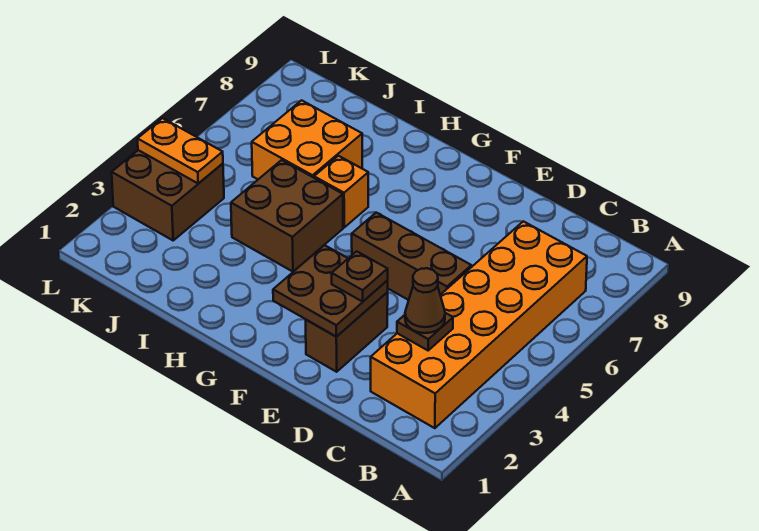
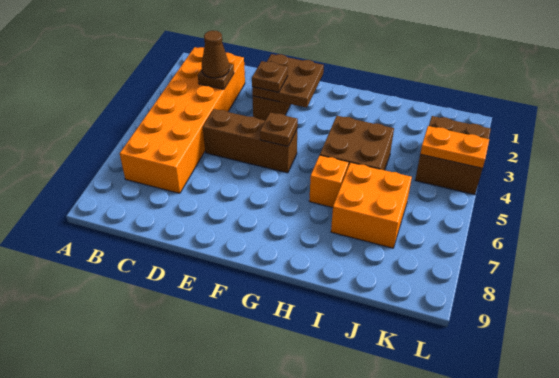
none -> brown plate F5 level 2

